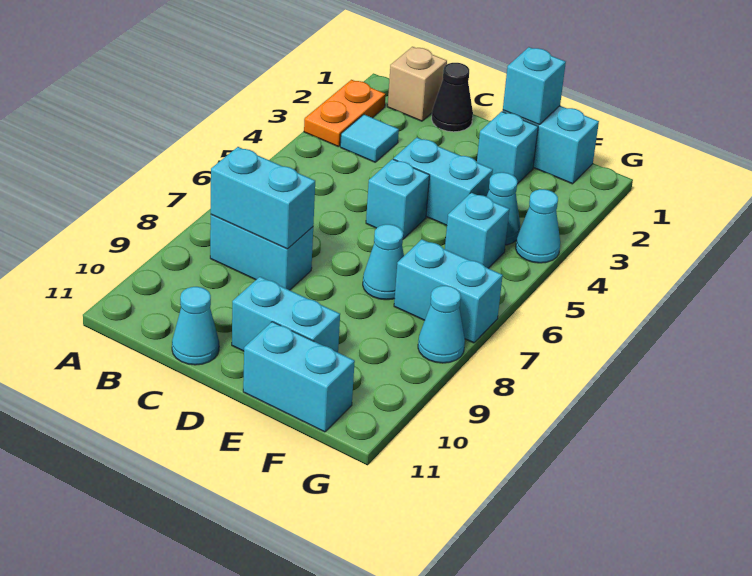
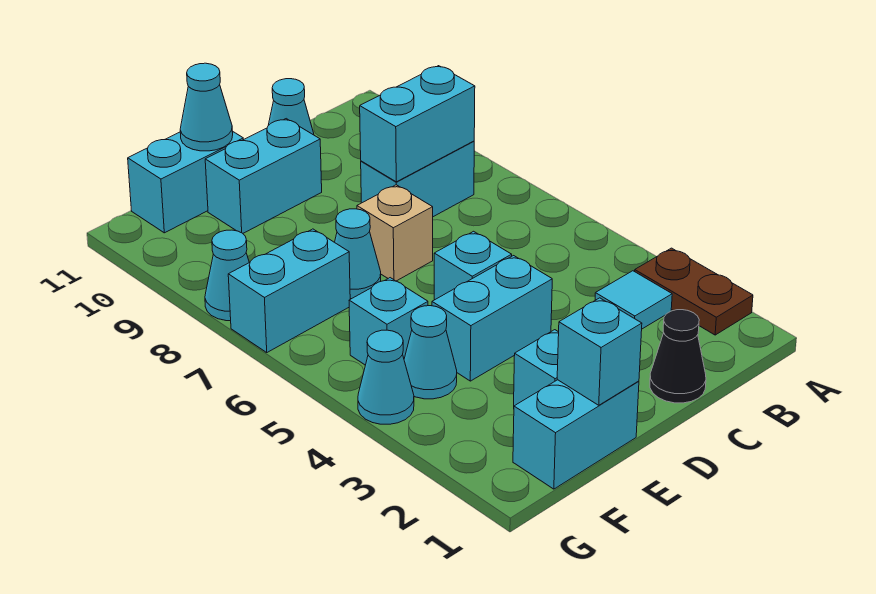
orange plate A2:A3 level 1 -> brown plate A2:A3 level 1
tan brick B1 level 1 -> tan brick D7 level 1
none -> cyan cone E11 level 2

